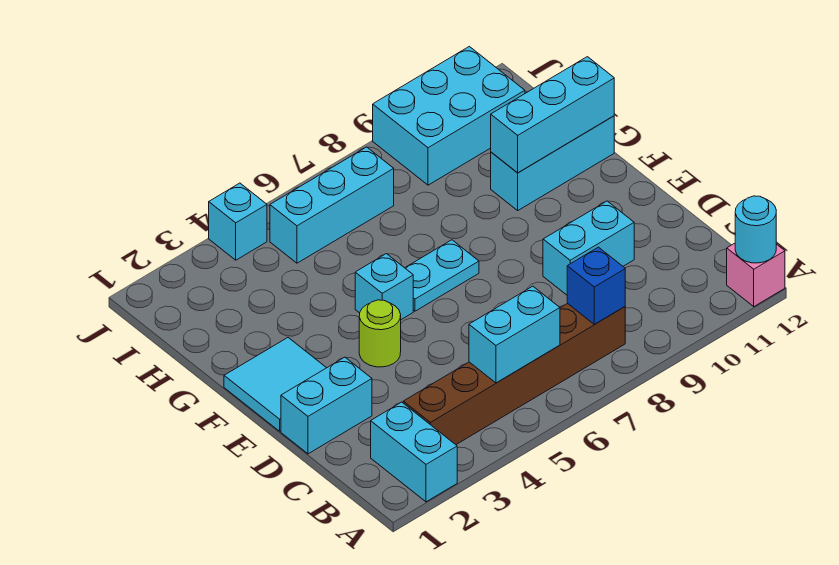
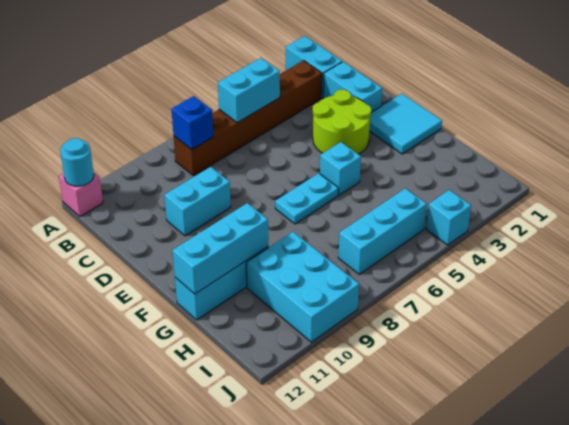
cyan brick D1:D2 level 1 -> cyan brick C2:D2 level 1
lime round brick E4 level 1 -> lime round brick D3:E4 level 1
cyan brick I9:J11 level 1 -> cyan brick H9:J10 level 1

